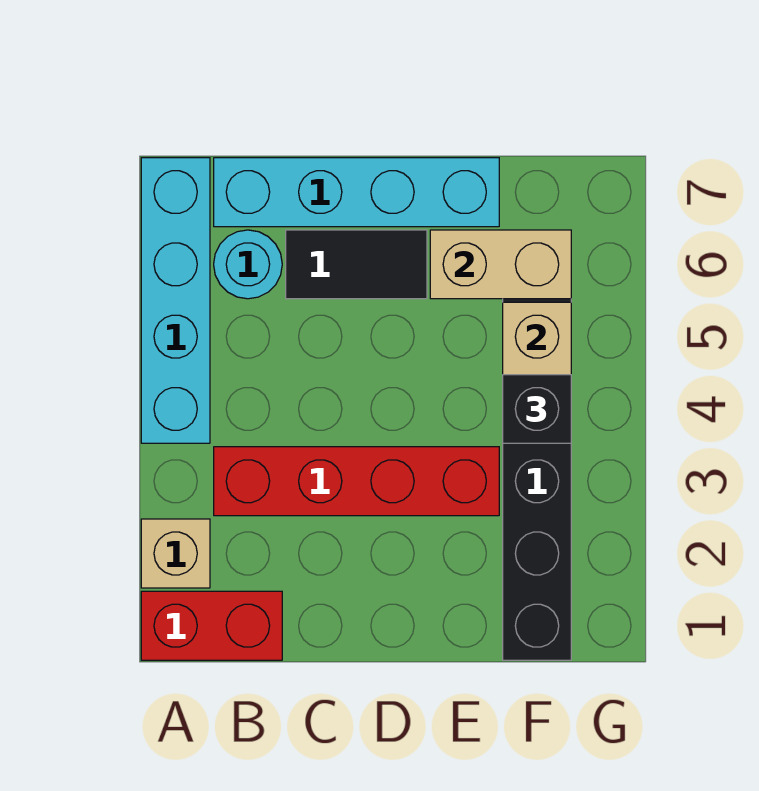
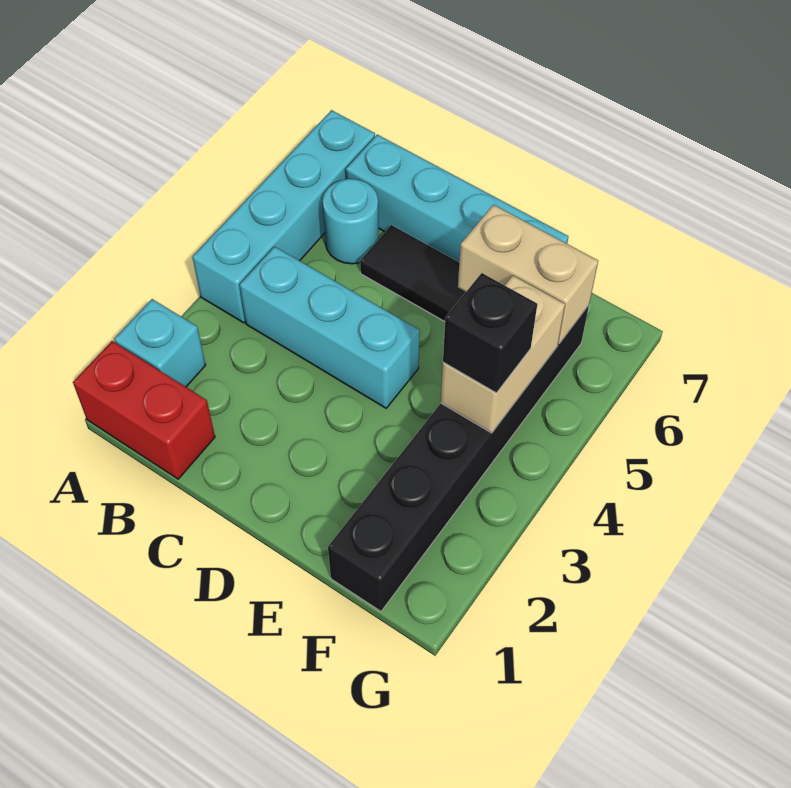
tan brick A2 level 1 -> cyan brick A2 level 1
red brick B3:E3 level 1 -> none
none -> cyan brick B4:D4 level 1

